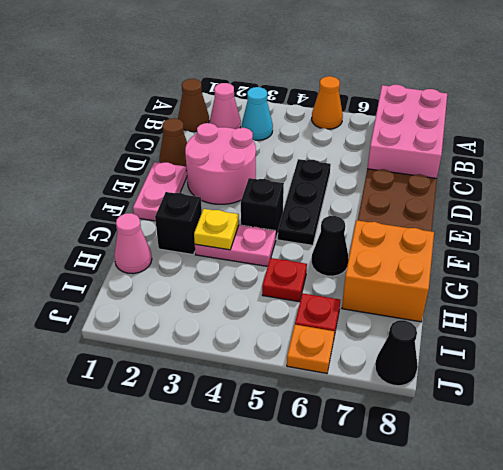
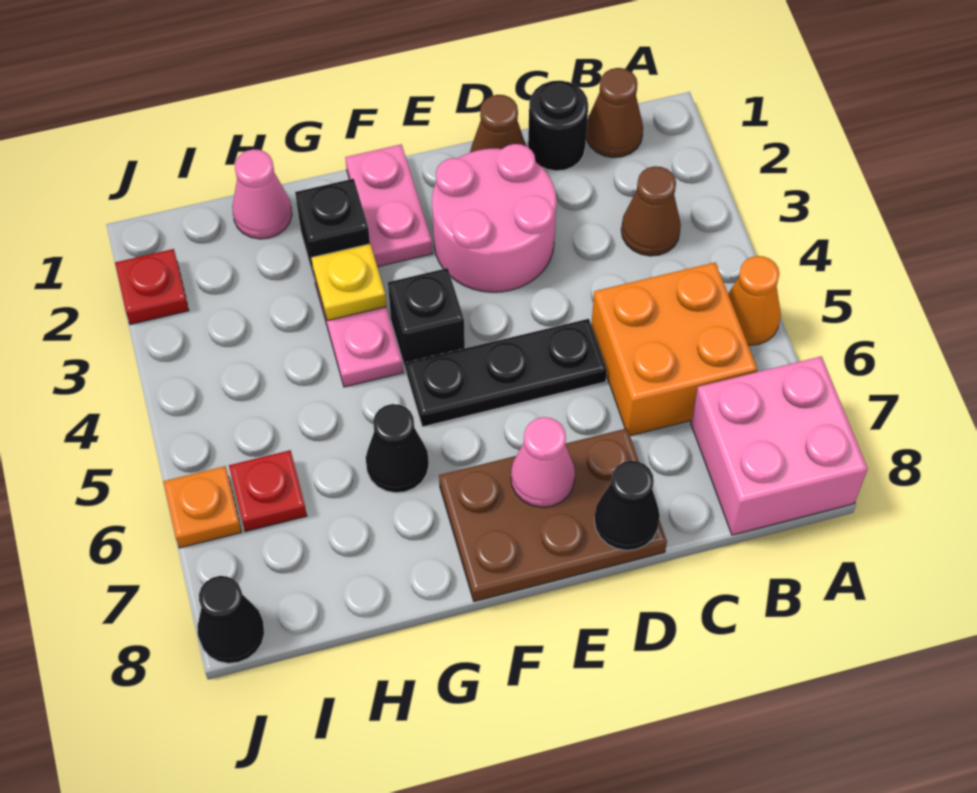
pink brick A7:C8 level 1 -> pink brick A7:B8 level 1
pink cone B2 level 1 -> pink cone E7 level 2
cyan cone B3 level 1 -> brown cone B3 level 1
none -> black round brick C1 level 1
none -> black cone D8 level 2
pink plate E1:F1 level 1 -> pink plate F1:F2 level 1
orange brick G7:H8 level 1 -> orange brick B5:C6 level 1
red plate H5 level 1 -> red plate J2 level 1

